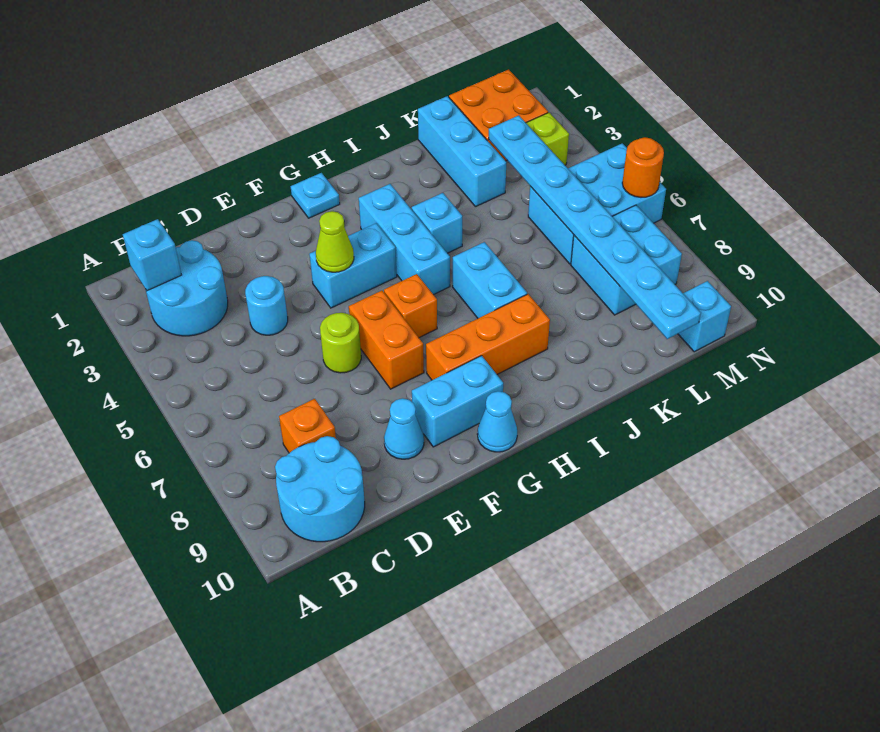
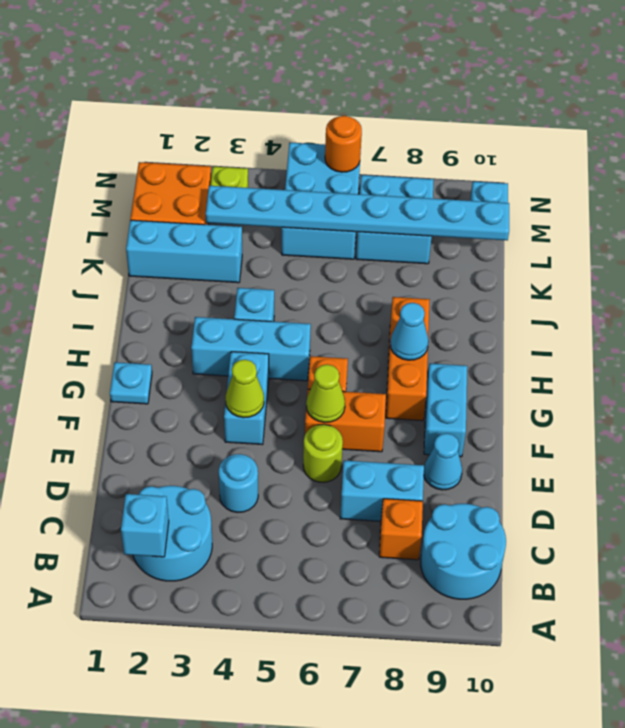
none -> lime cone F6 level 2
cyan cone G10 level 1 -> cyan cone H8 level 2
cyan brick I6:I7 level 1 -> cyan brick D7:D8 level 1

